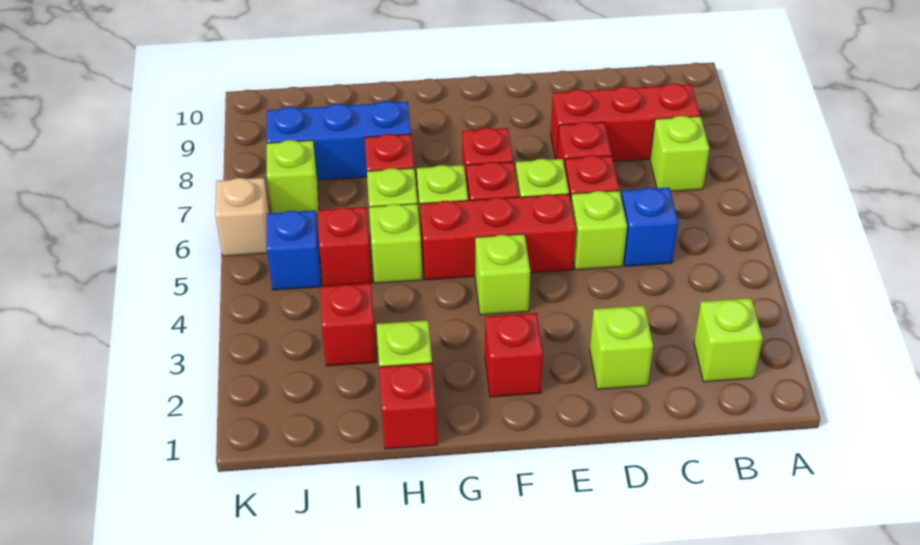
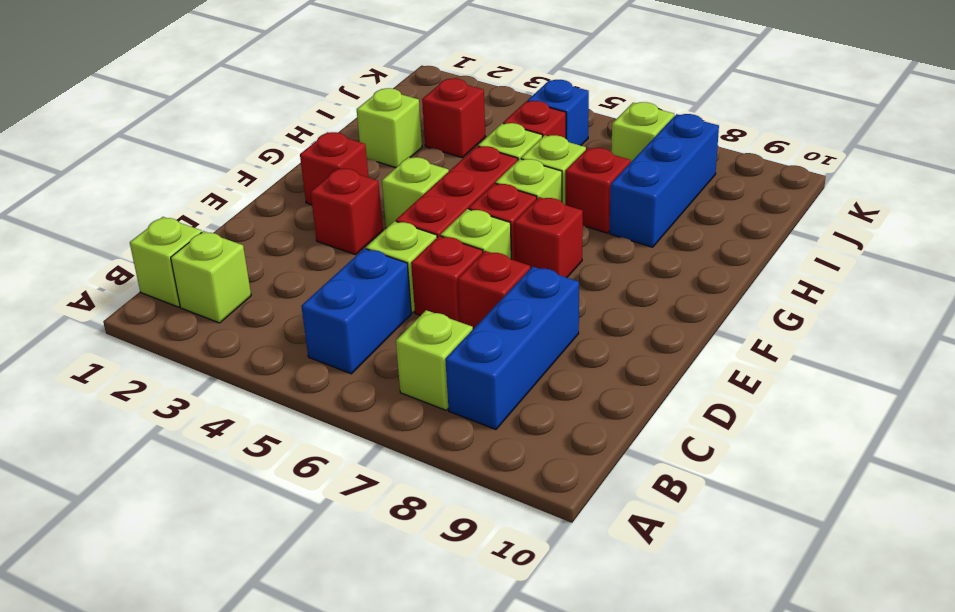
red brick B8:D8 level 1 -> blue brick B8:D8 level 1
blue brick C5 level 1 -> blue brick B5:C5 level 1
lime brick D2 level 1 -> lime brick B1 level 1
red brick H1 level 1 -> red brick E3 level 1
tan brick K6 level 1 -> none

